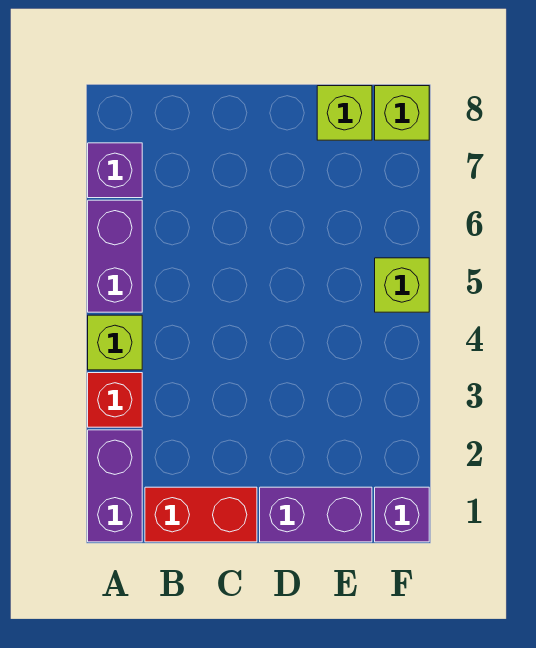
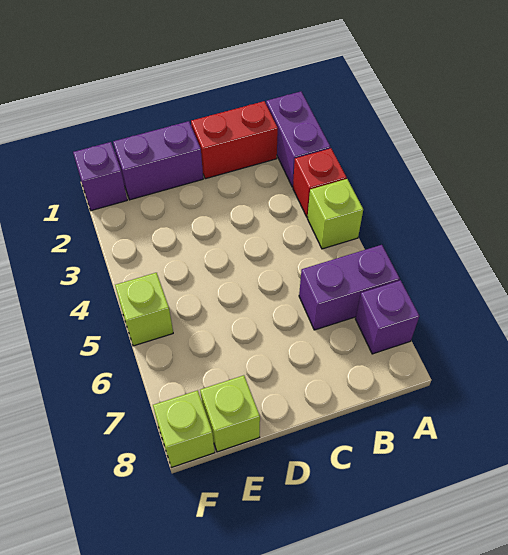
purple brick A5:A6 level 1 -> purple brick A6:B6 level 1

